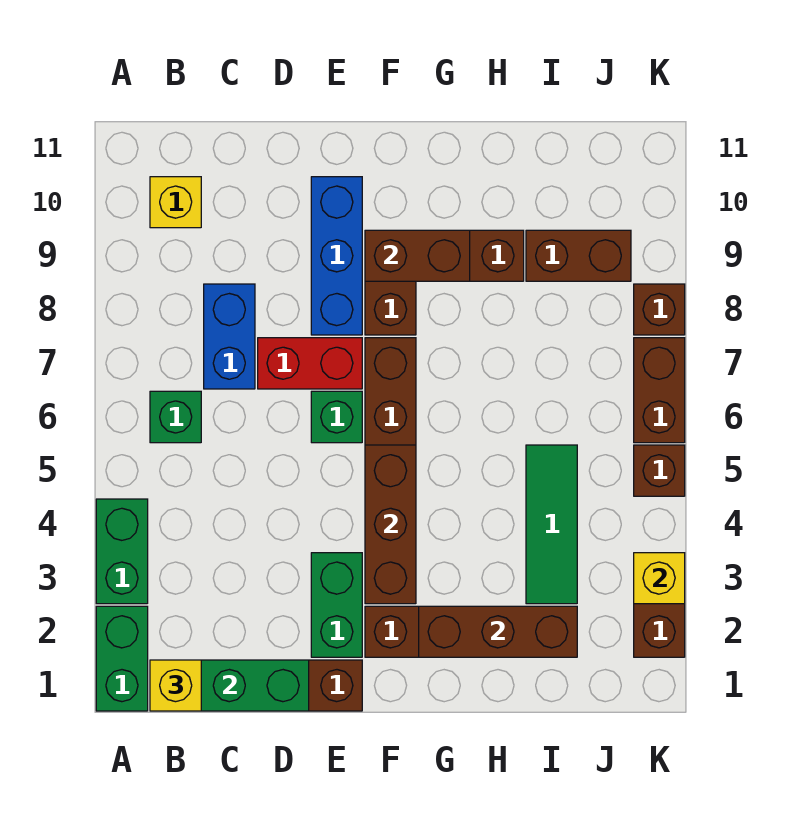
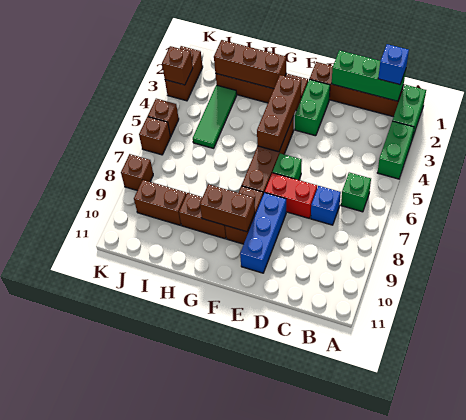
yellow brick B1 level 3 -> blue brick B1 level 3
yellow brick B10 level 1 -> none
blue brick C7:C8 level 1 -> blue brick C7 level 1
yellow brick K3 level 2 -> brown brick K3 level 2
brown brick K6:K7 level 1 -> brown brick K6 level 1

